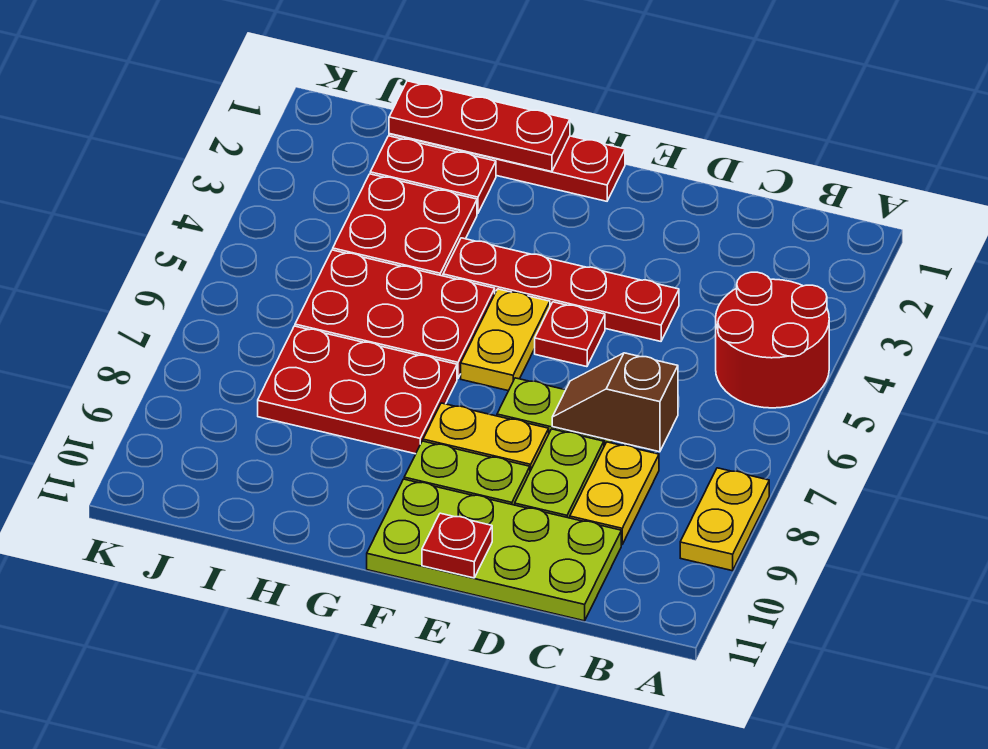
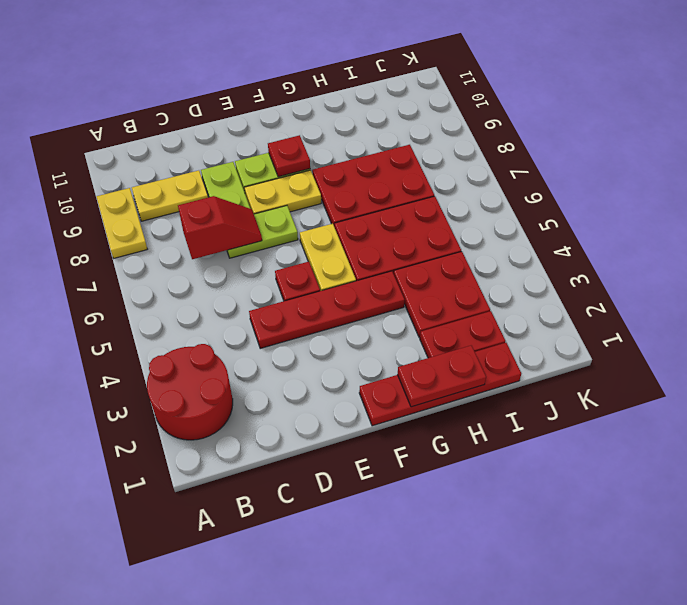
red round brick A4:B5 level 1 -> red round brick A2:B3 level 1
brown slope C7:D7 level 2 top C -> red slope C7:D7 level 2 top C
yellow plate C8:C9 level 1 -> yellow plate B9:C9 level 1
lime plate C10:F11 level 1 -> none
red plate E11 level 2 -> red plate F9 level 2
red plate G1:I1 level 2 -> red plate G1:H1 level 2

